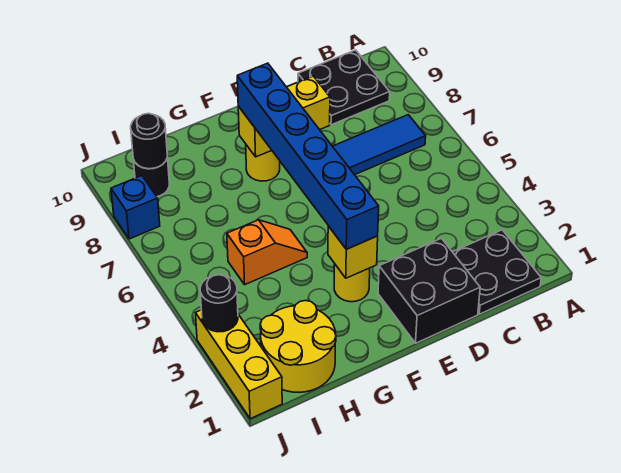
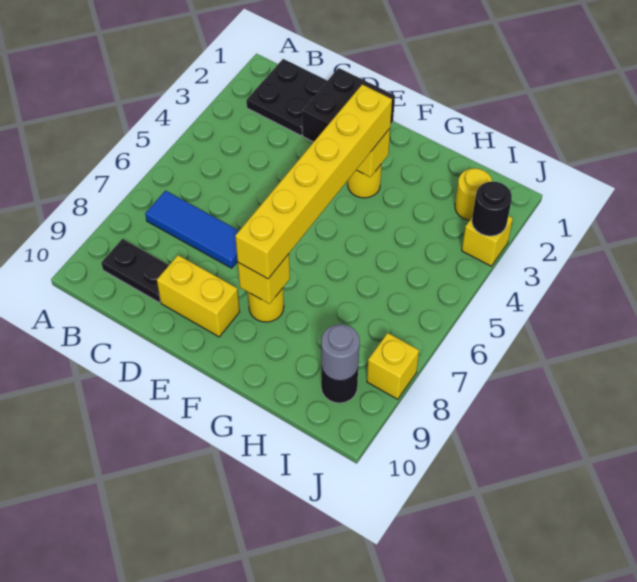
black plate B9:C10 level 1 -> black plate B9:C9 level 1
blue brick F3:F8 level 3 -> yellow brick F3:F8 level 3
orange slope G5:H5 level 1 top H -> none
yellow round brick H1:I2 level 1 -> yellow round brick I2 level 1
black round brick I9 level 2 -> grey round brick I9 level 2
yellow brick J1:J3 level 1 -> yellow brick J3 level 1
blue brick J8 level 1 -> yellow brick J8 level 1

